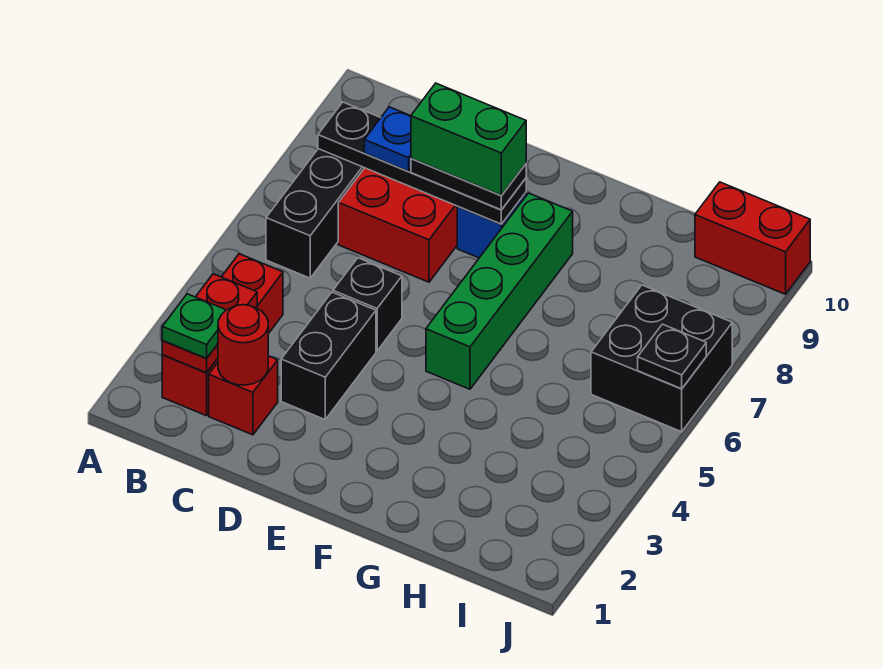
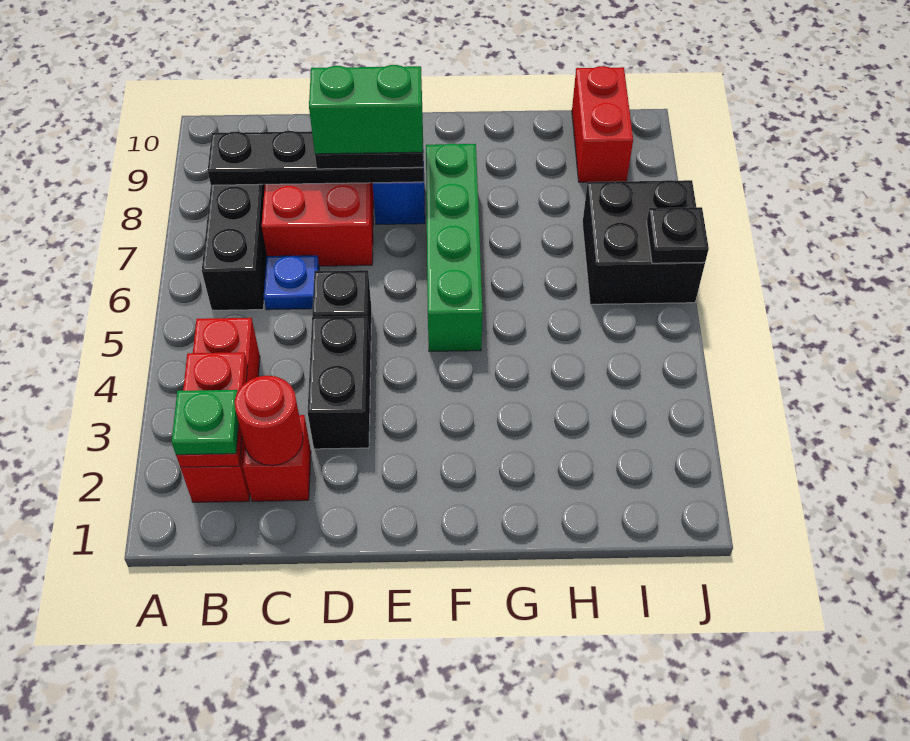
blue plate C8 level 3 -> blue plate C6 level 1
red brick I10:J10 level 1 -> red brick I9:I10 level 1

